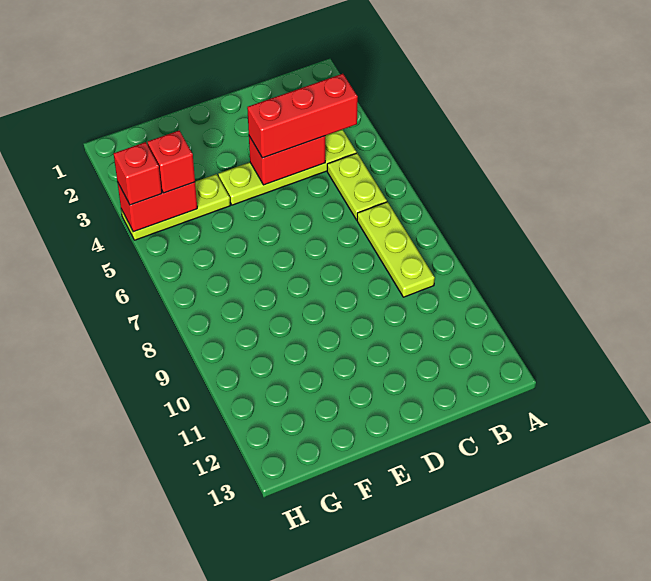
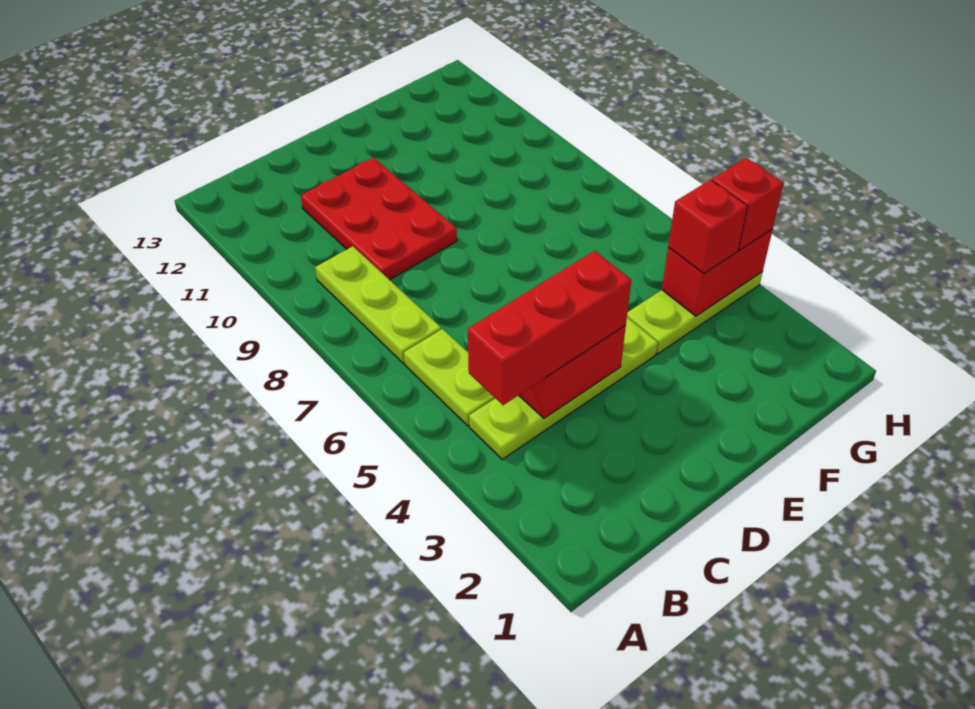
none -> red plate C9:D11 level 1

